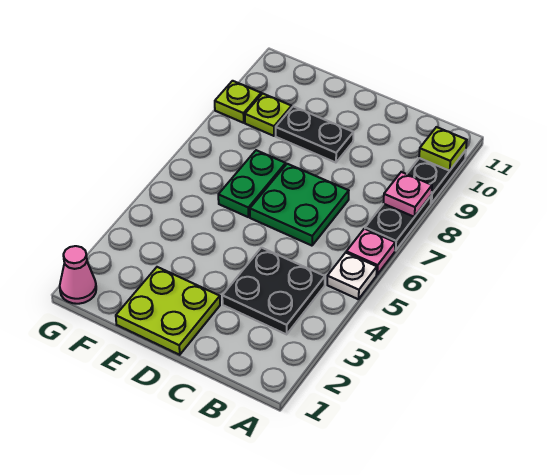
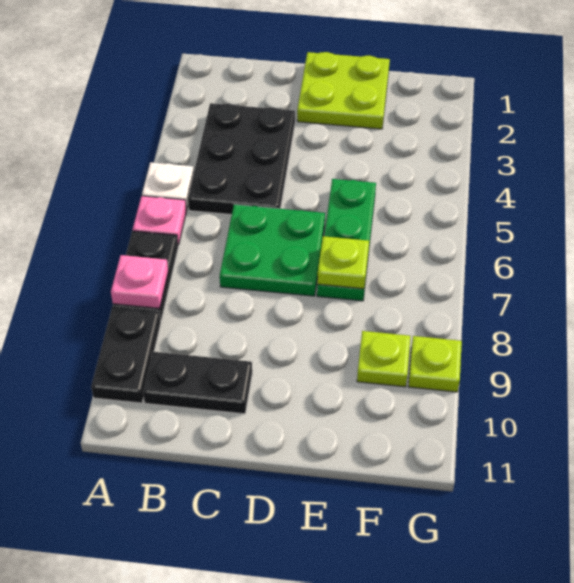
lime plate A10 level 2 -> lime plate E7 level 2
black plate B3:C4 level 1 -> black plate B3:C5 level 1
black plate D9:E9 level 1 -> black plate B10:C10 level 1
green plate E6:E7 level 1 -> green plate E5:E7 level 1
pink cone G1 level 1 -> none

